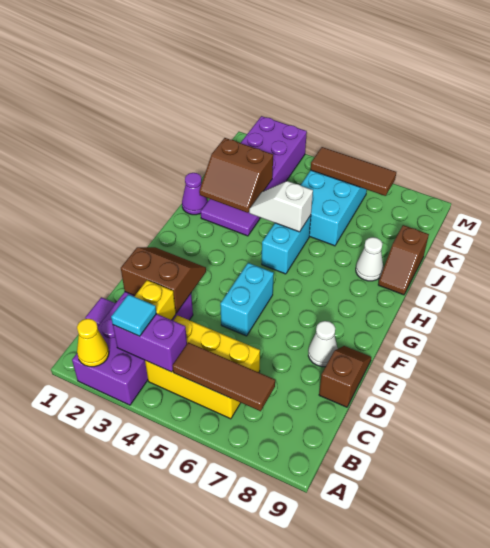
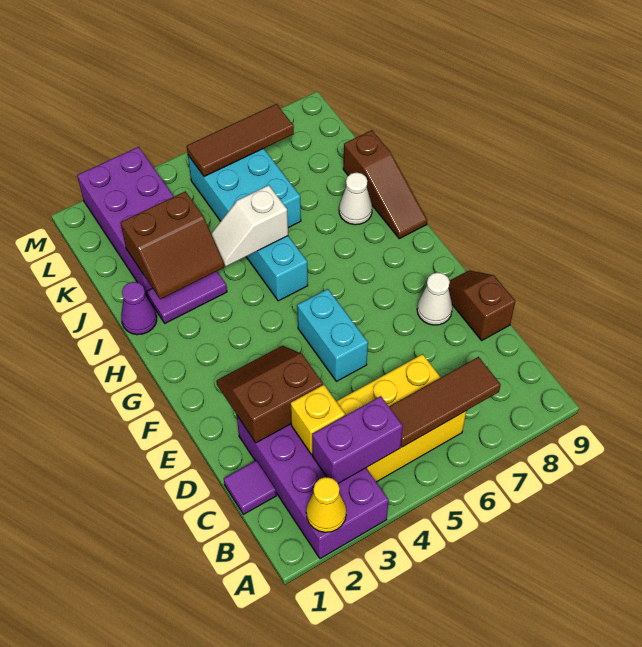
cyan tile B3 level 3 -> none
brown slope I9:J9 level 1 top J -> brown slope H9:J9 level 1 top J

